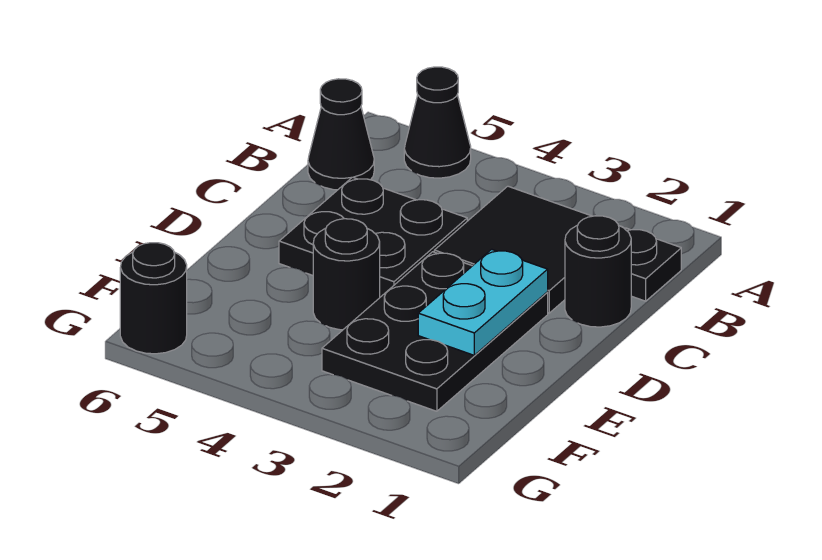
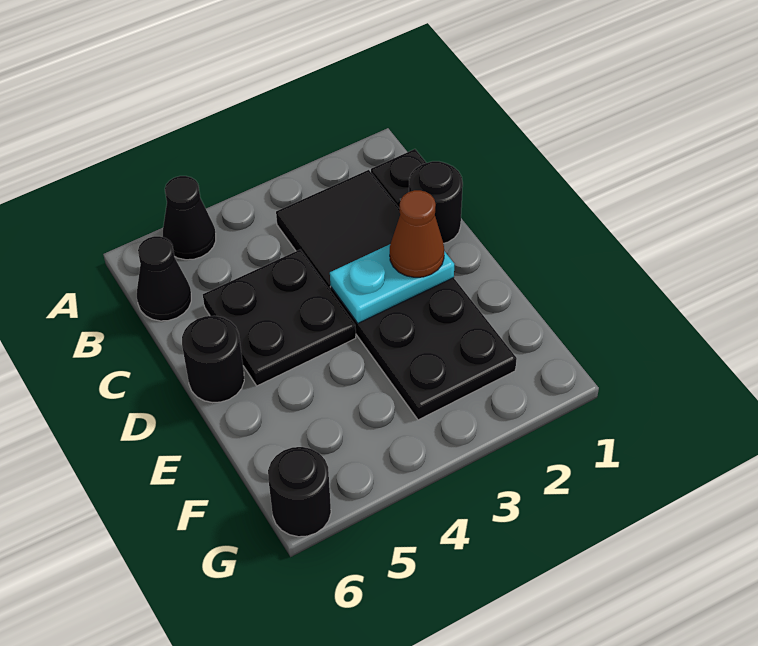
cyan plate D2:E2 level 2 -> cyan plate D2:D3 level 2
none -> brown cone D2 level 3
black round brick E4 level 1 -> black round brick D6 level 1

